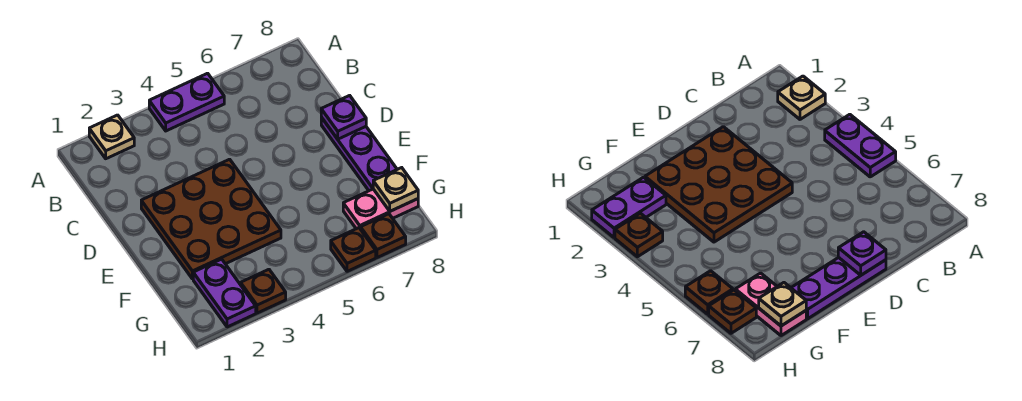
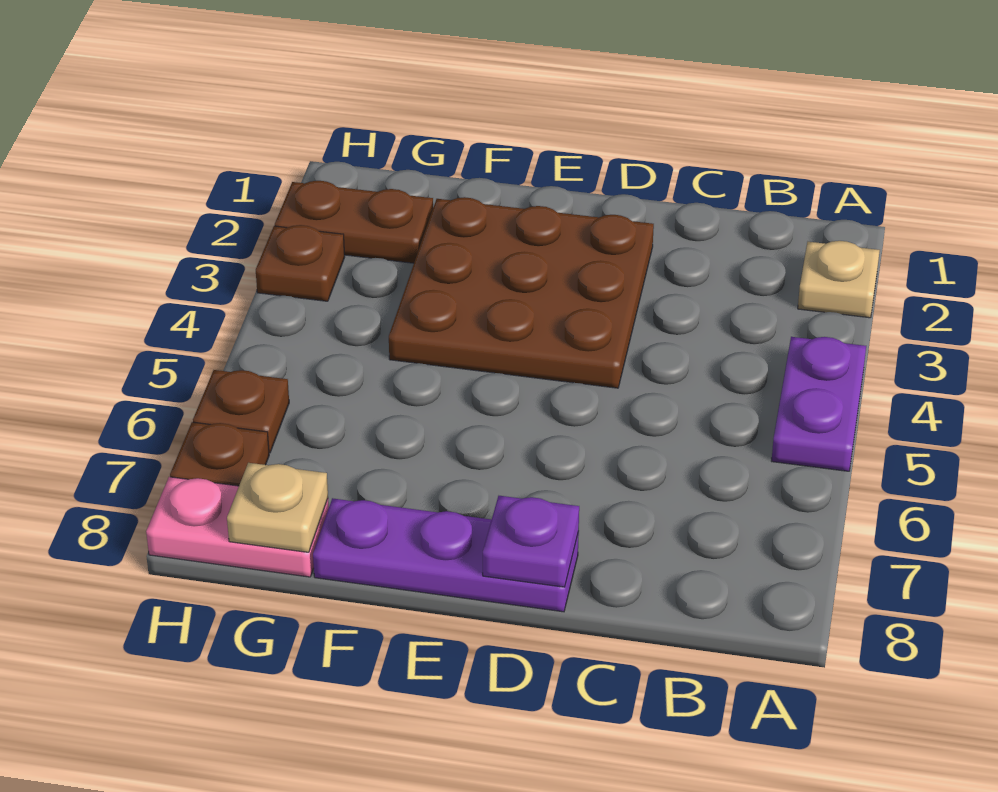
purple plate G2:H2 level 1 -> brown plate G2:H2 level 1
pink plate G7:G8 level 1 -> pink plate G8:H8 level 1

